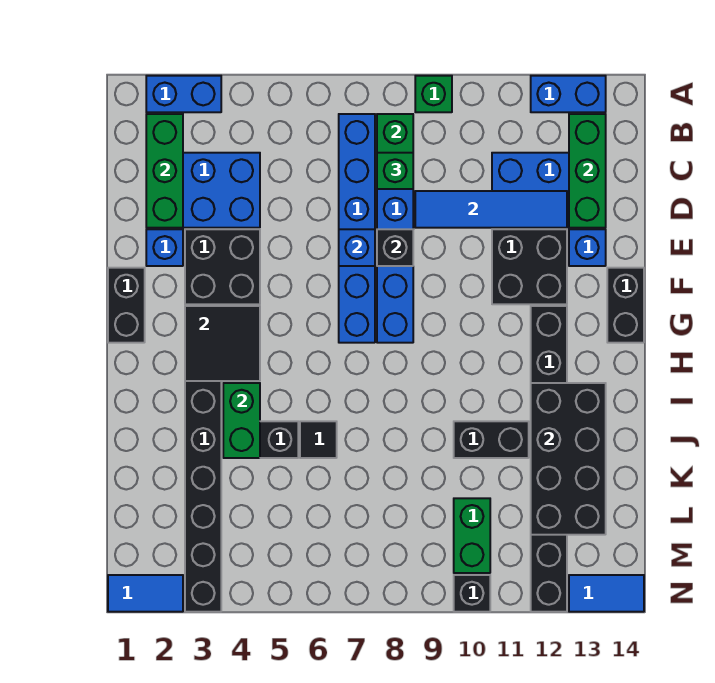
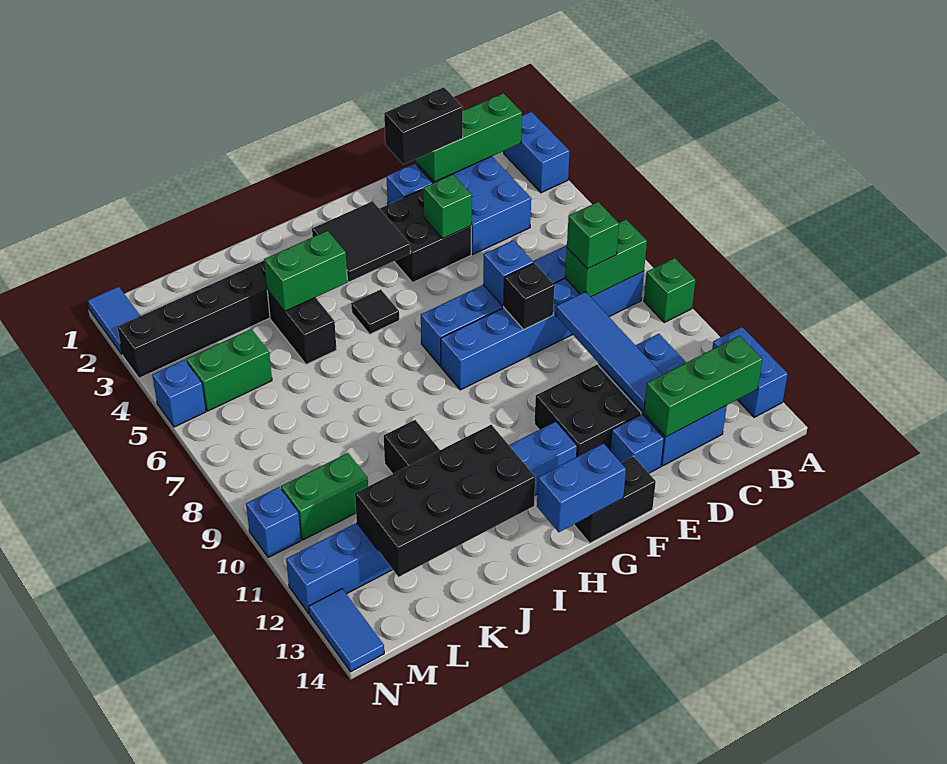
none -> green brick E4 level 2
black brick F1:G1 level 1 -> black brick D2:E2 level 3
black brick G12:N12 level 1 -> blue brick G12:N12 level 1
none -> blue brick G14:H14 level 2
black tile J6 level 1 -> black tile H5 level 1
none -> green brick L5:M5 level 1
none -> blue brick N5 level 1
black brick N10 level 1 -> blue brick N10 level 1

